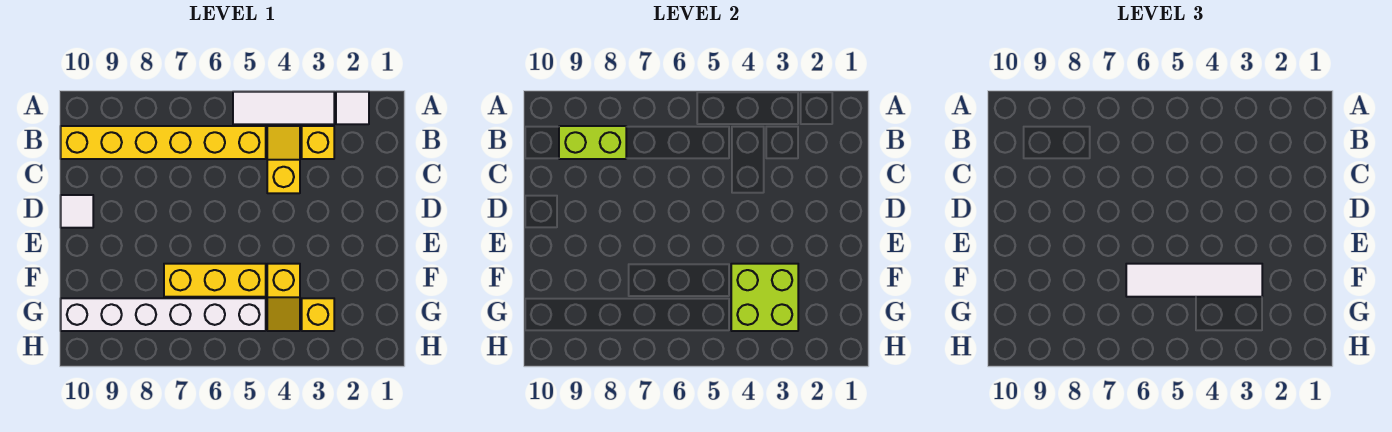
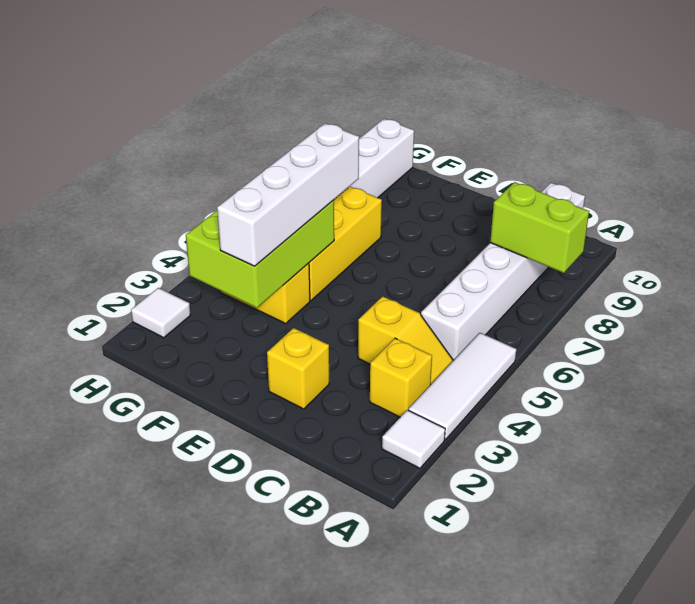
yellow brick B5:B10 level 1 -> white brick B5:B10 level 1
lime brick B8:B9 level 2 -> lime brick A8:B8 level 2
white tile D10 level 1 -> white tile H2 level 1
lime brick F3:G4 level 2 -> lime brick F3:G5 level 2
white tile F3:F6 level 3 -> white brick F3:F6 level 3
yellow brick G3 level 1 -> yellow brick D2 level 1

